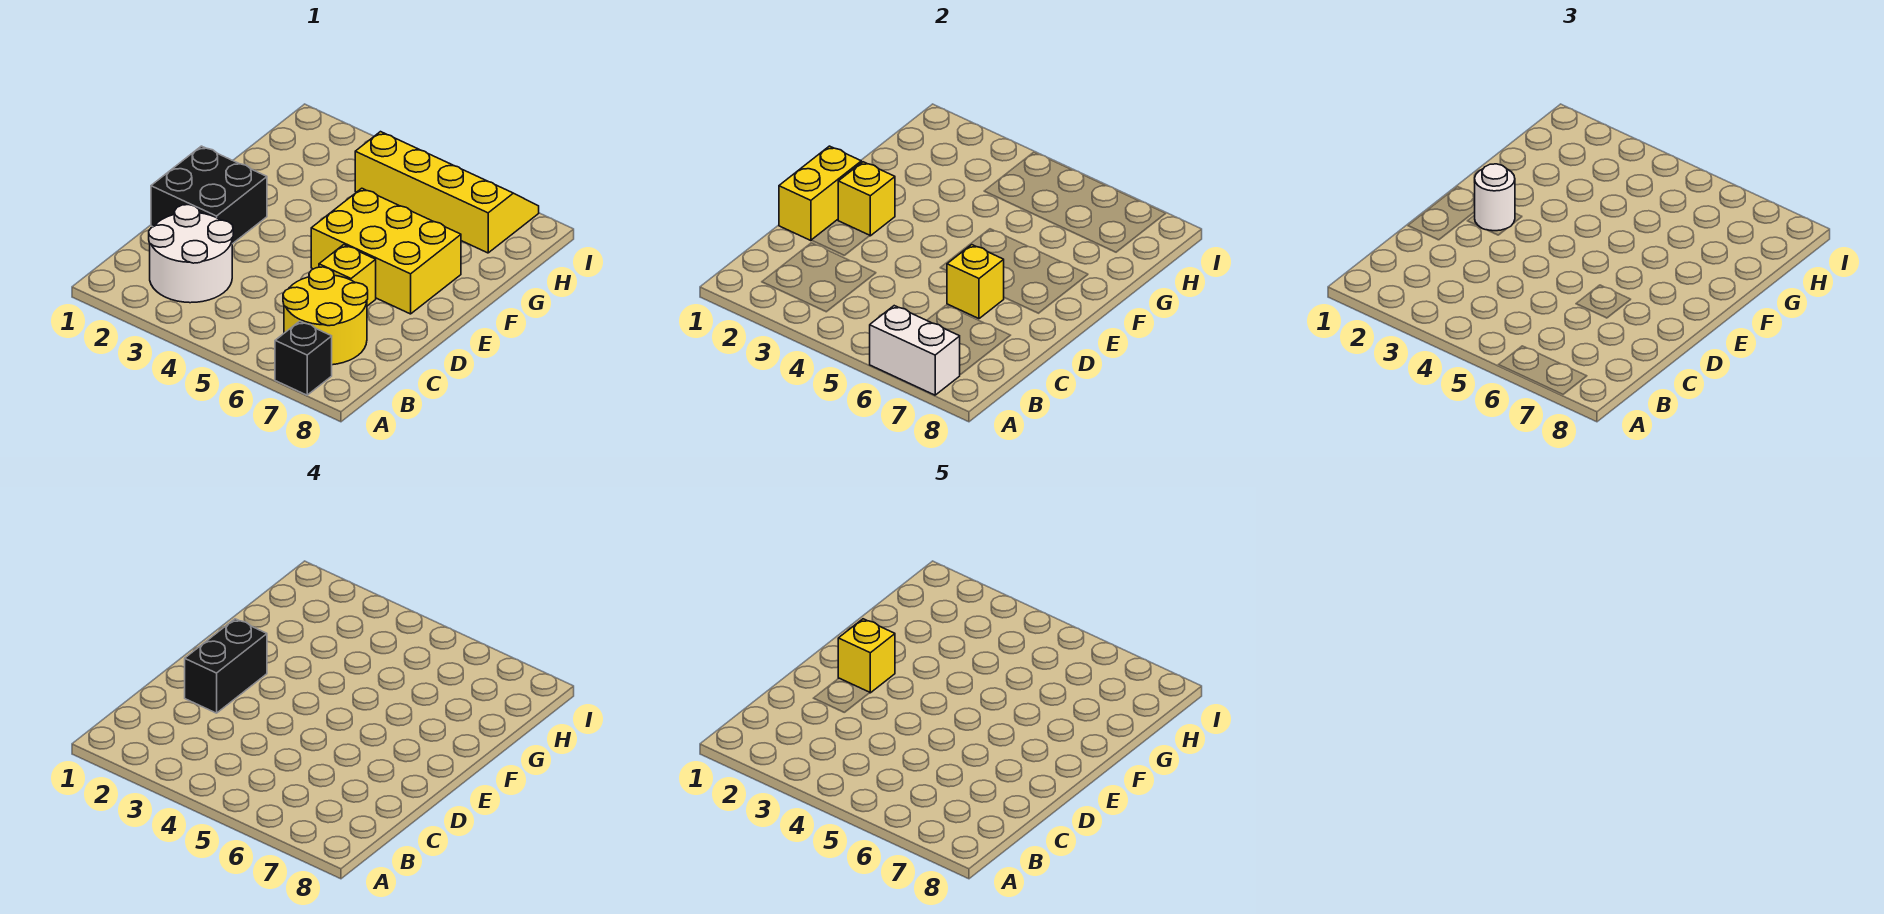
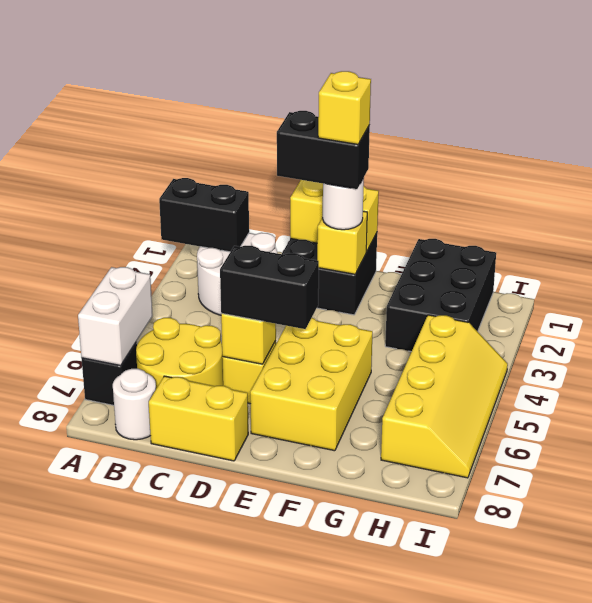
none -> black brick A2:B2 level 2
none -> white round brick B8 level 1
none -> yellow brick C8:D8 level 1
none -> black brick D6:E6 level 3
none -> black brick G1:H3 level 1

